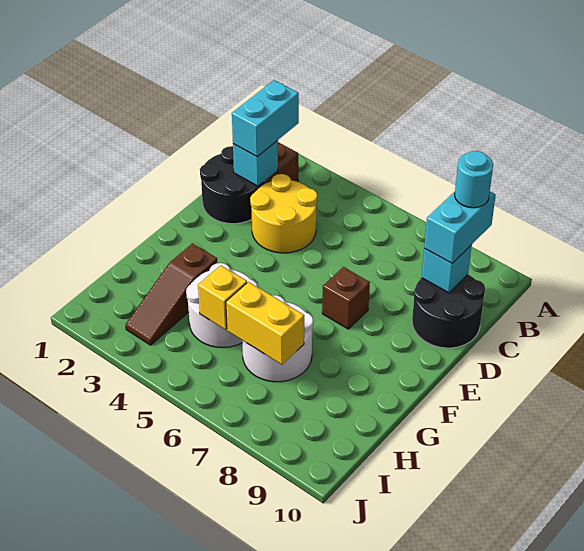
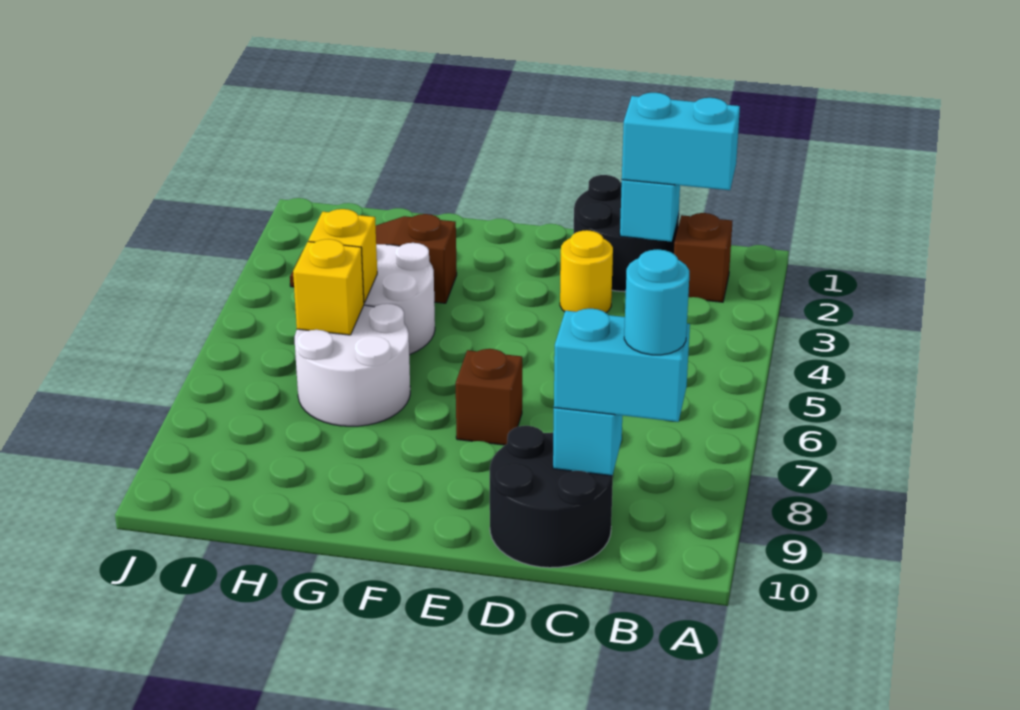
yellow round brick C3:D4 level 1 -> yellow round brick D3 level 1
yellow brick H6:H7 level 2 -> yellow brick H6 level 2

